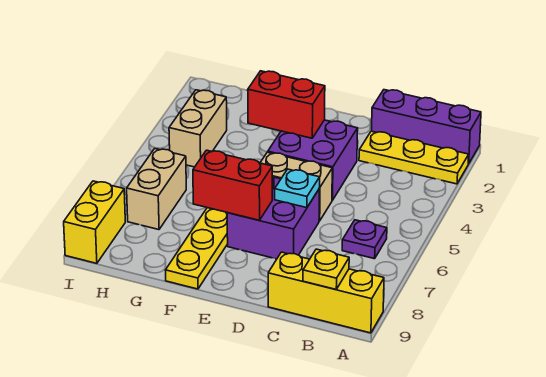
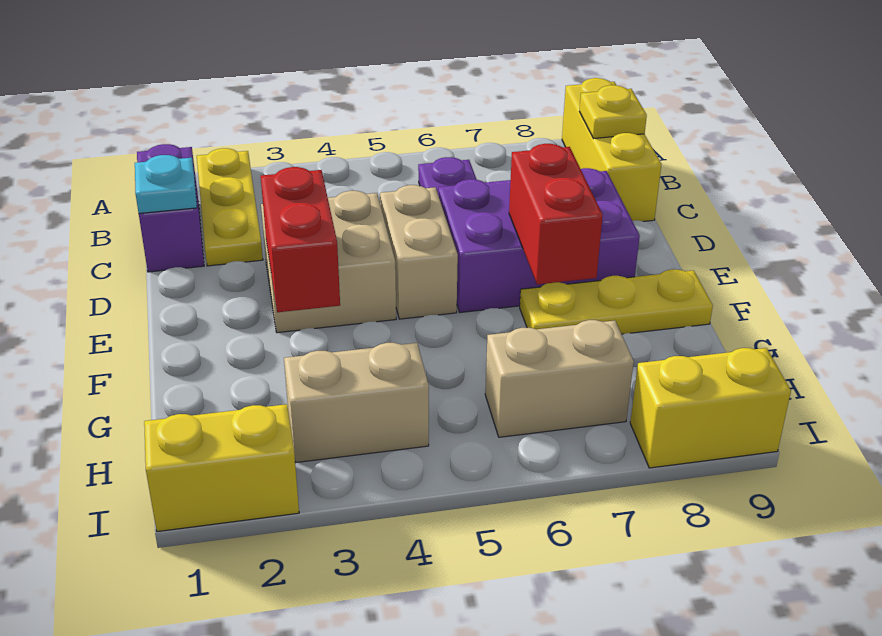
purple brick A1:C1 level 1 -> purple brick B1:C1 level 1
purple brick D3:E4 level 1 -> tan brick D3:E4 level 1
purple brick D6:E7 level 1 -> purple brick D6:E8 level 1
cyan plate D6 level 2 -> cyan plate C1 level 2
none -> yellow brick I1:I2 level 1

